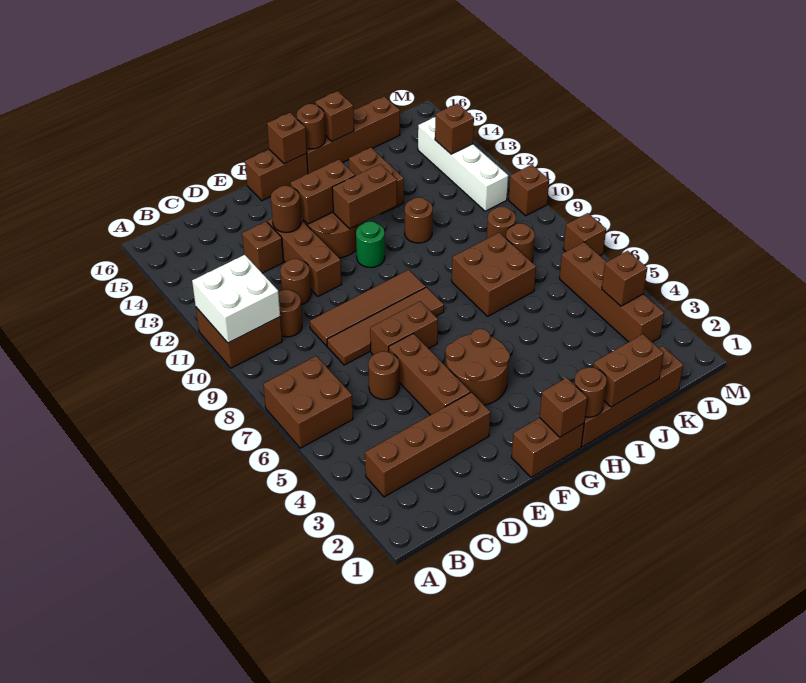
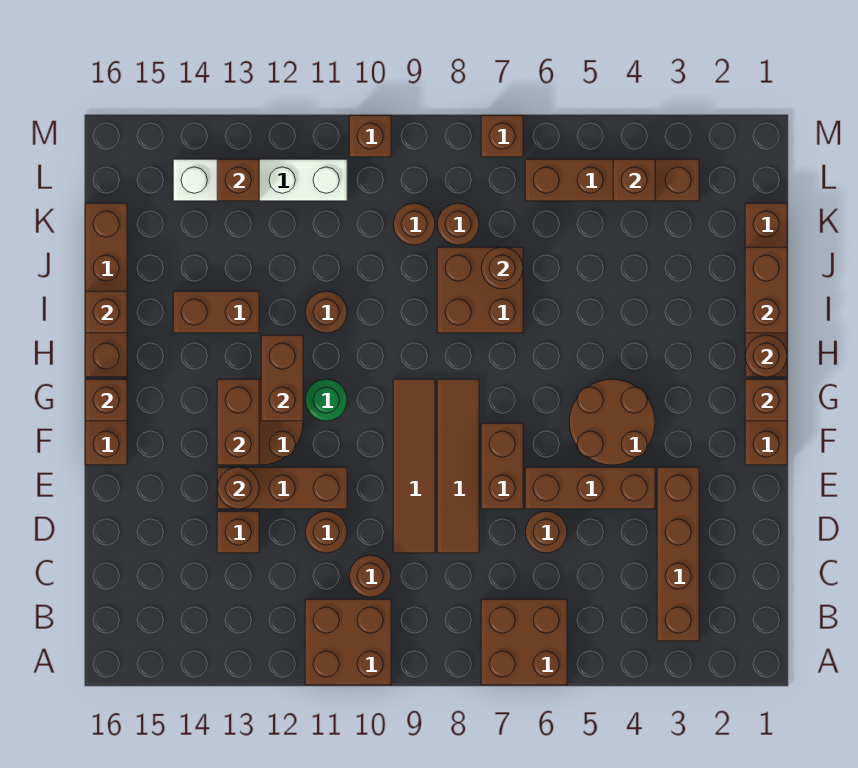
white brick A10:B11 level 2 -> none
brown round brick H16 level 2 -> brown round brick J7 level 2

